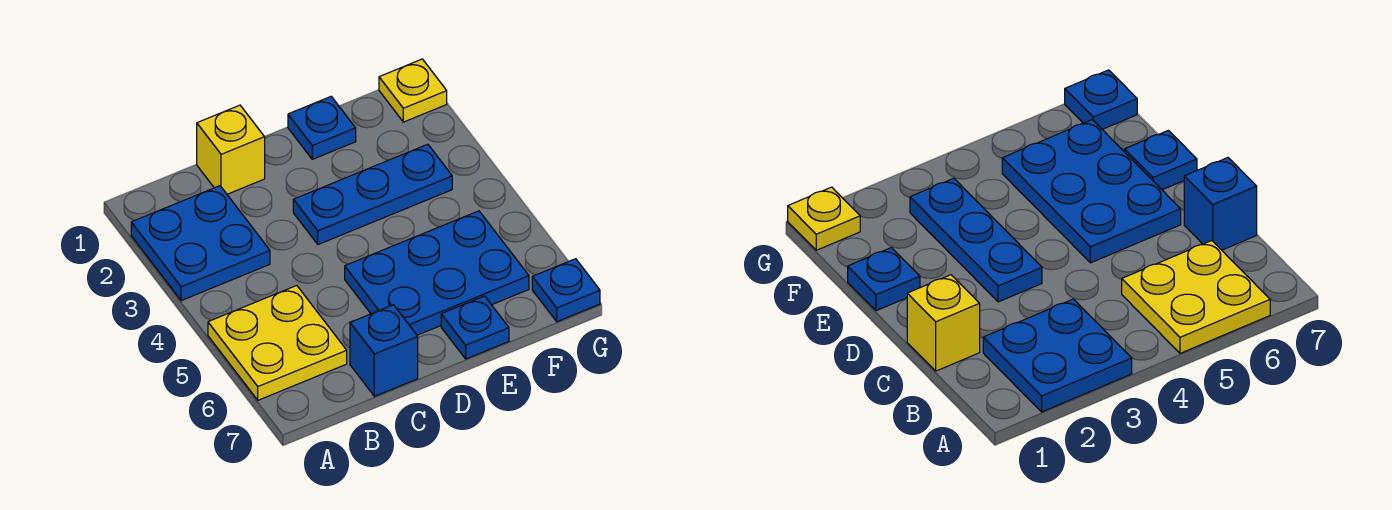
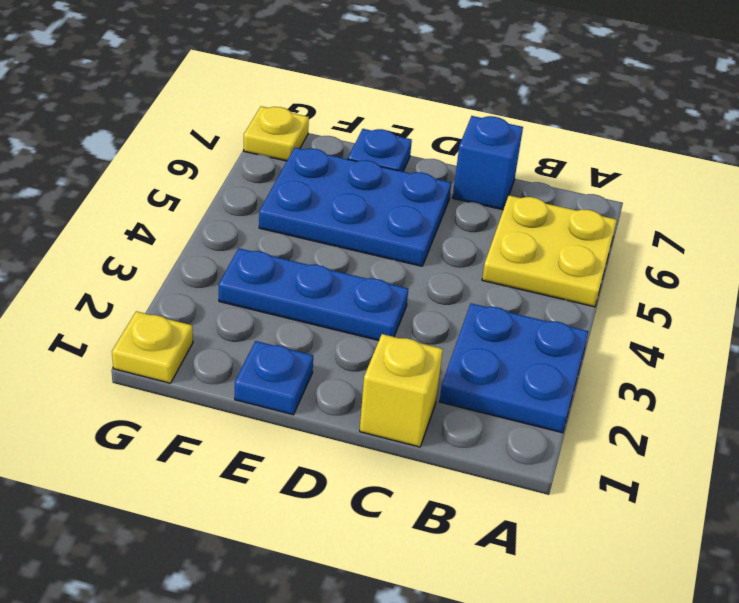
blue plate G7 level 1 -> yellow plate G7 level 1

